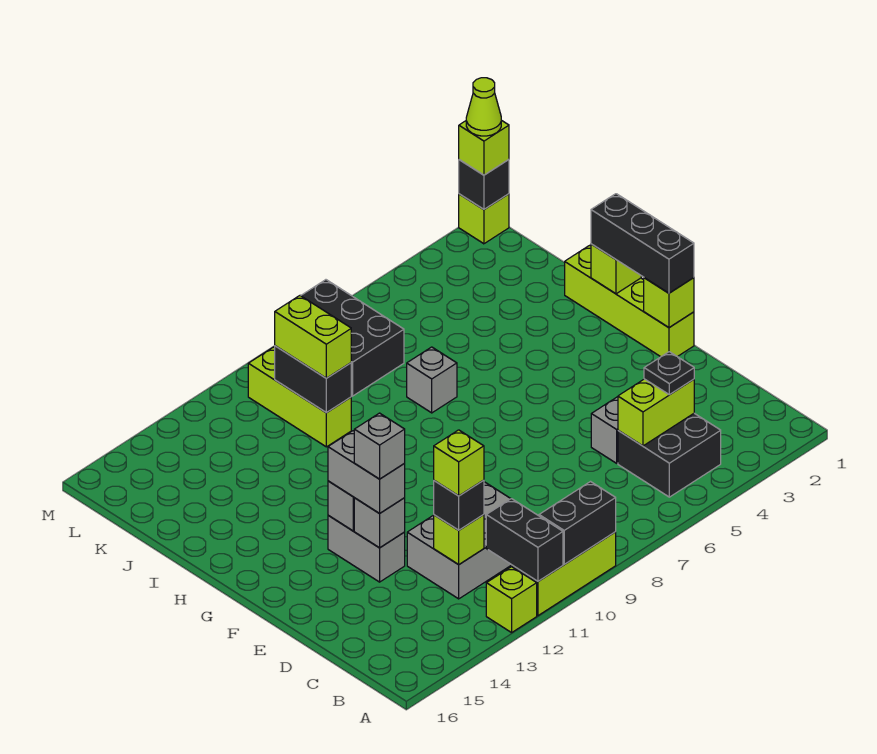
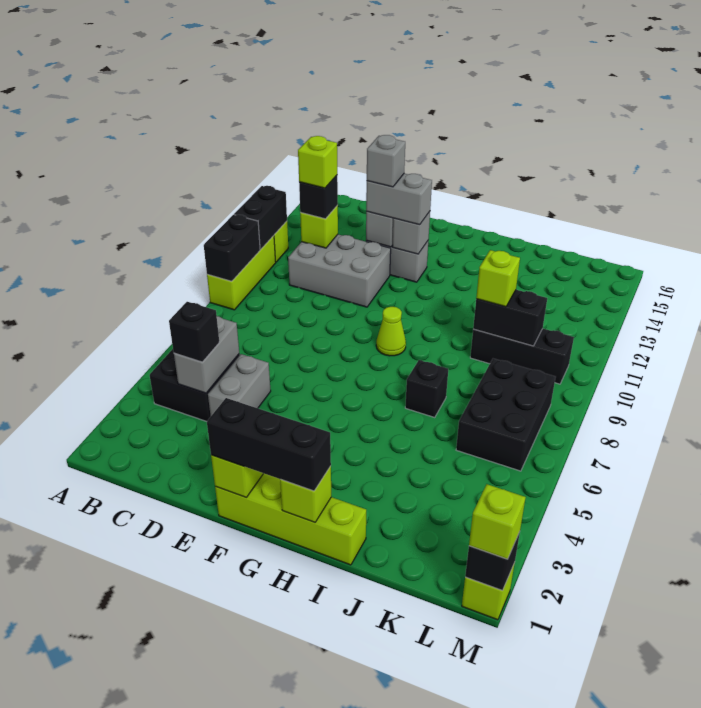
black brick A11:B11 level 2 -> black brick A11:A12 level 2
lime brick C4:C5 level 2 -> grey brick C4:C5 level 2
black plate C4 level 3 -> black brick C4 level 3
grey brick C10:D12 level 1 -> grey brick C11:E12 level 1
grey brick I7 level 1 -> black brick I7 level 1
lime brick J10:L10 level 1 -> black brick J10:L10 level 1
lime brick J10:K10 level 3 -> lime brick J10 level 3
black brick K7:M8 level 1 -> black brick K6:L8 level 1
lime cone M1 level 4 -> lime cone G9 level 1

